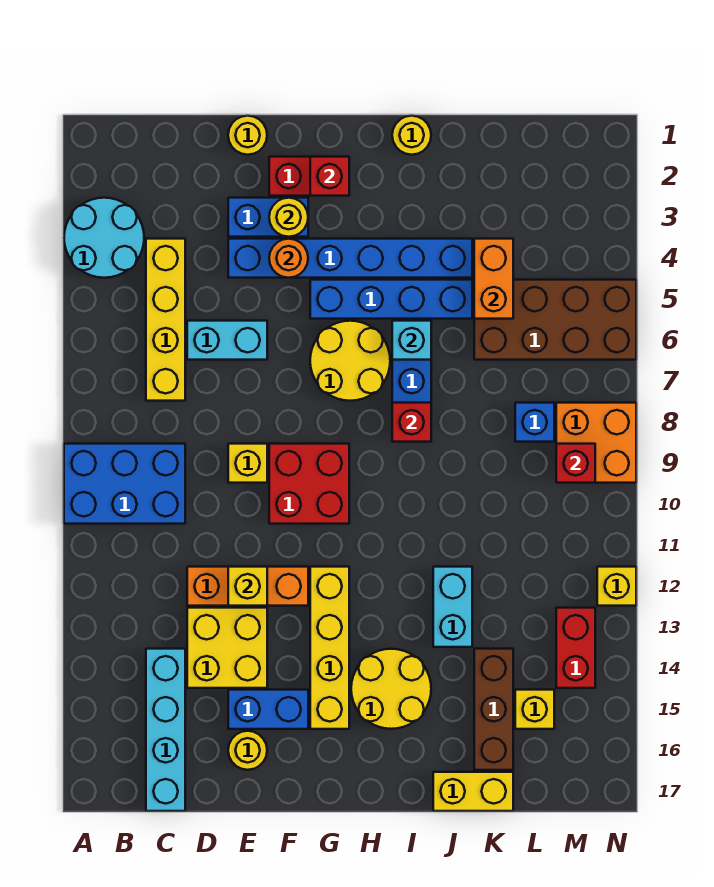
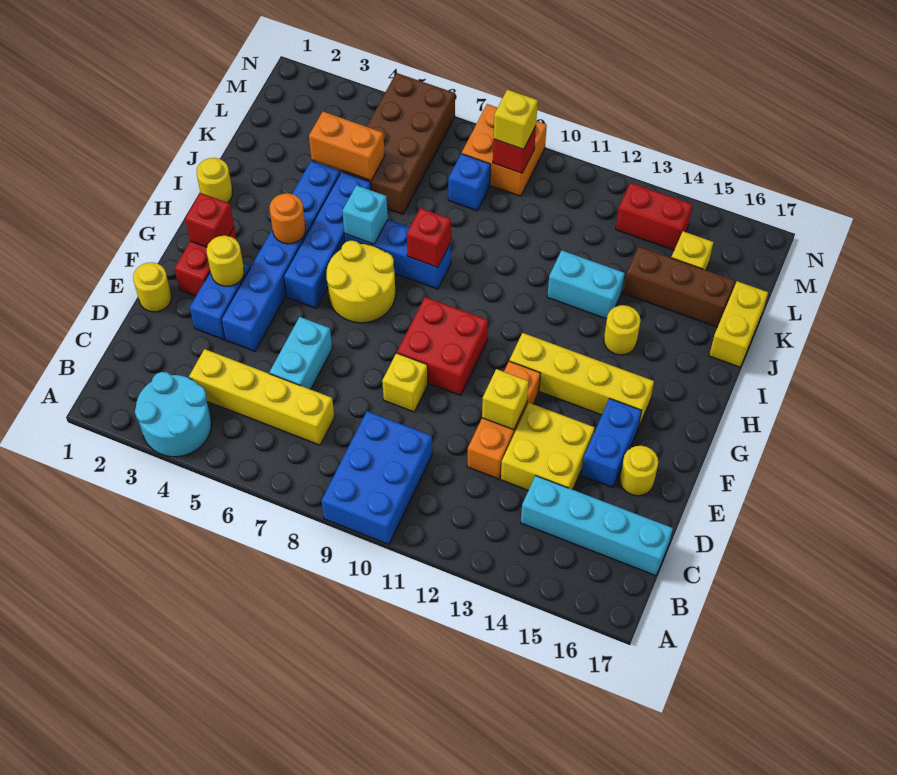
orange round brick F4 level 2 -> orange round brick H4 level 2
yellow round brick H14:I15 level 1 -> yellow round brick I14 level 1
yellow brick N12 level 1 -> yellow brick M9 level 3

